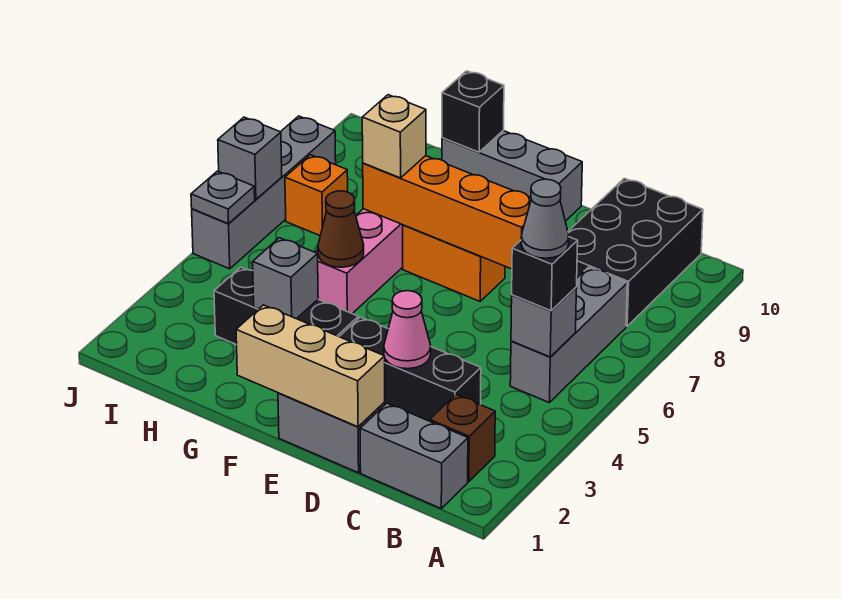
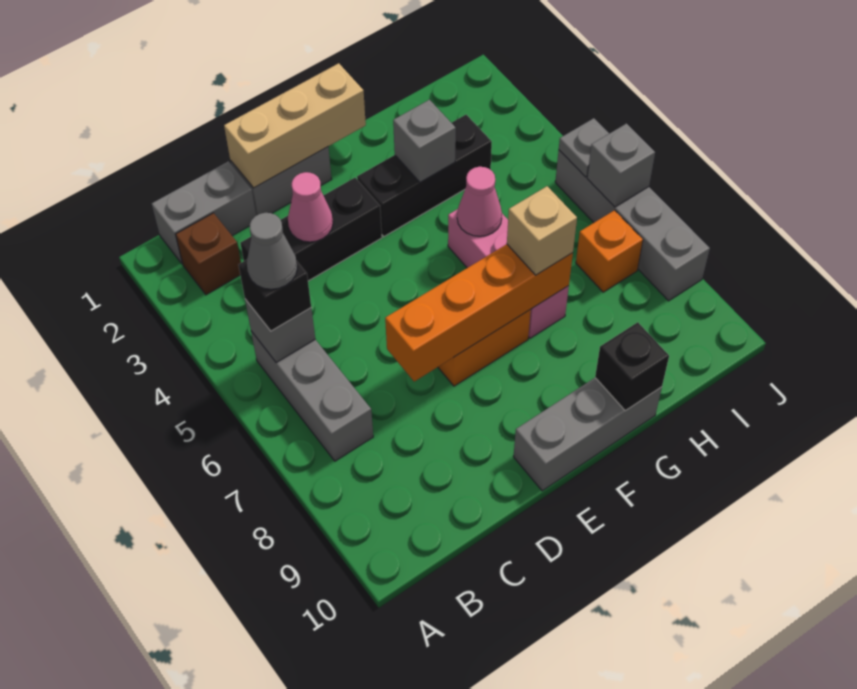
black brick B8:C10 level 1 -> none
brown cone G5 level 2 -> pink cone G5 level 2

